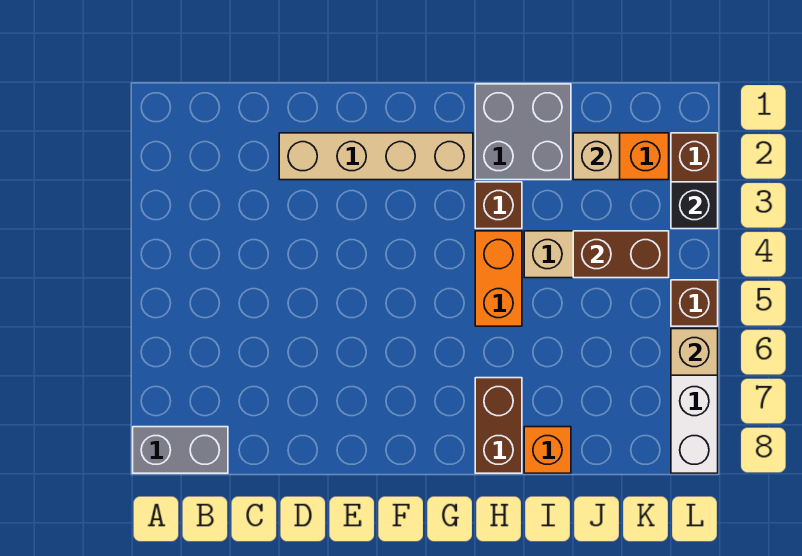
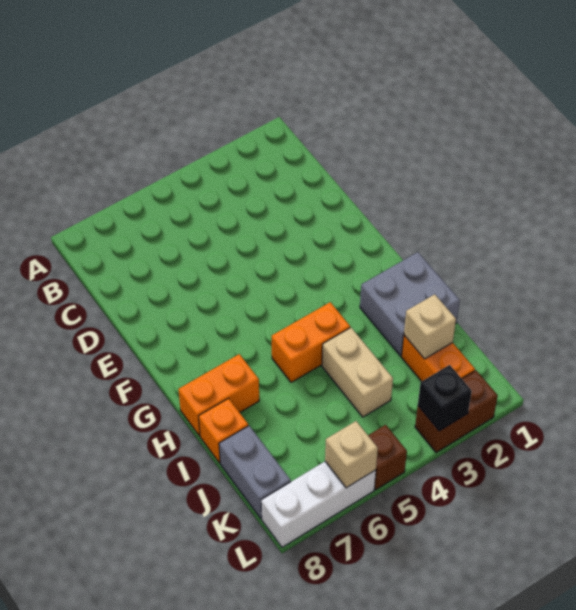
grey brick A8:B8 level 1 -> grey brick J8:K8 level 1
tan brick D2:G2 level 1 -> none
brown brick H3 level 1 -> none
brown brick H7:H8 level 1 -> orange brick H7:H8 level 1
brown brick J4:K4 level 2 -> none

